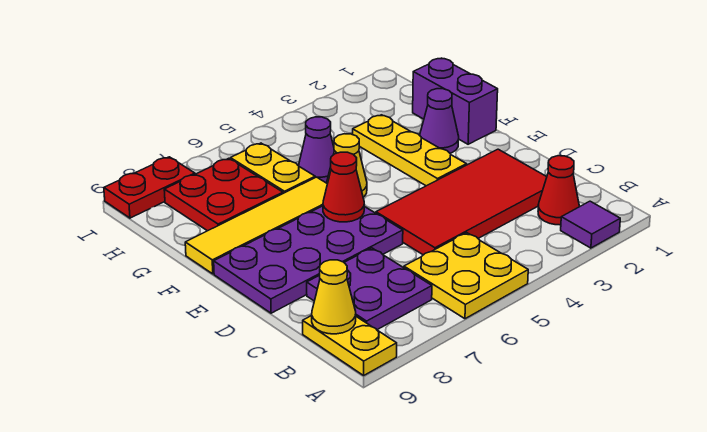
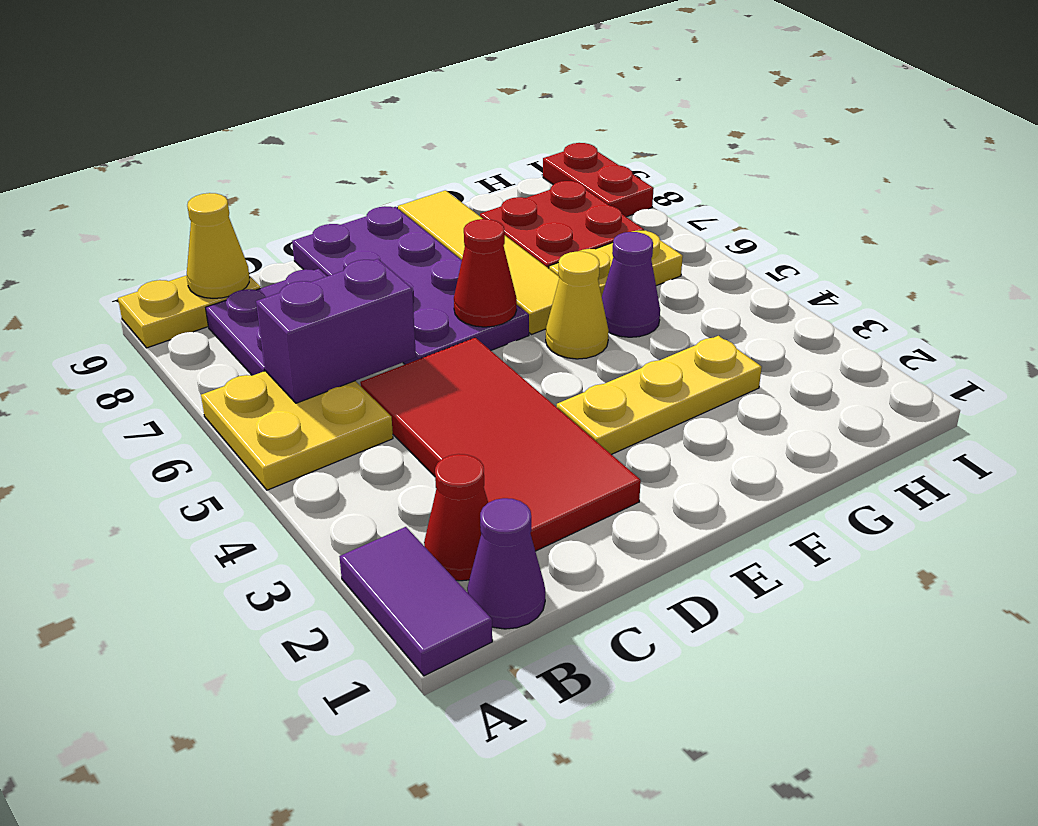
purple tile A2 level 1 -> purple tile A1:A2 level 1
purple brick F1:G1 level 1 -> purple brick B6:C6 level 2
purple cone F2 level 1 -> purple cone B1 level 1

